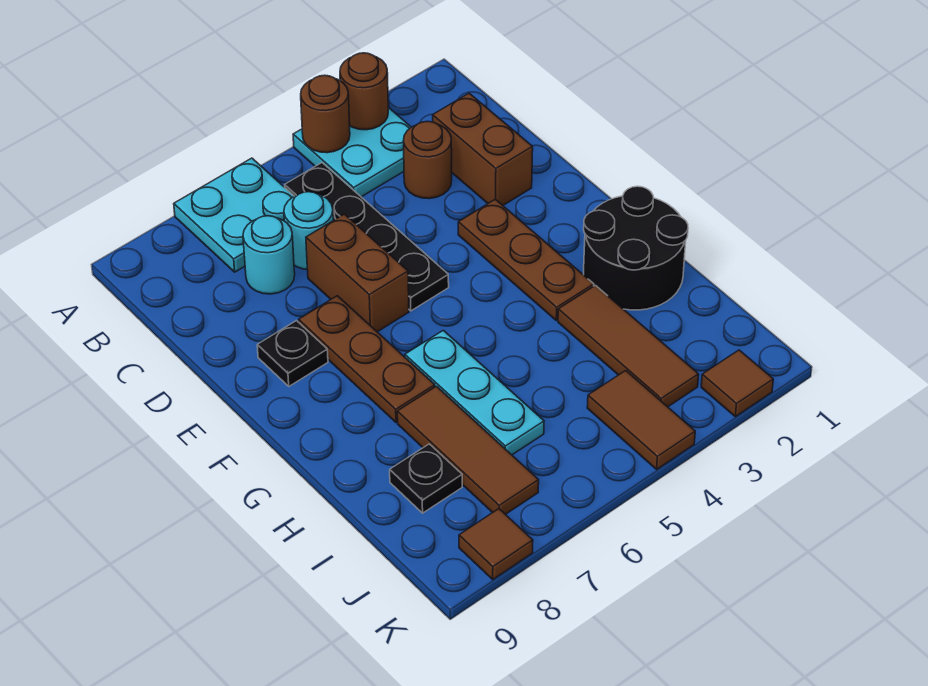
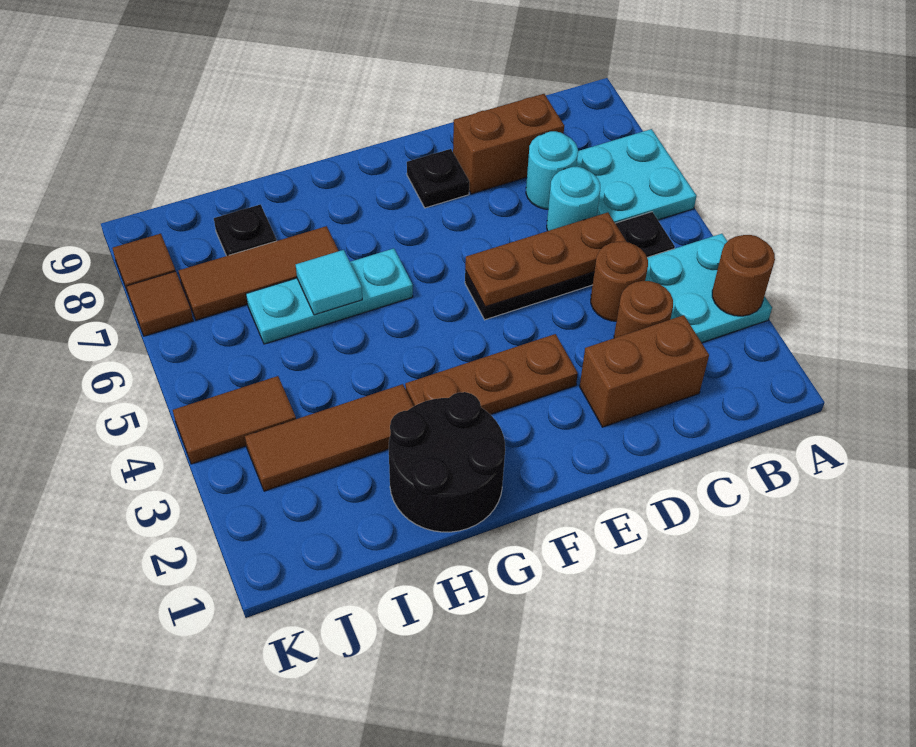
brown round brick A4 level 2 -> brown round brick C4 level 1
brown brick D6:E6 level 1 -> brown brick C8:D8 level 1
brown plate E7:G7 level 1 -> brown plate C5:E5 level 2
none -> cyan tile H6 level 2
brown tile K2 level 1 -> brown tile K7 level 1

